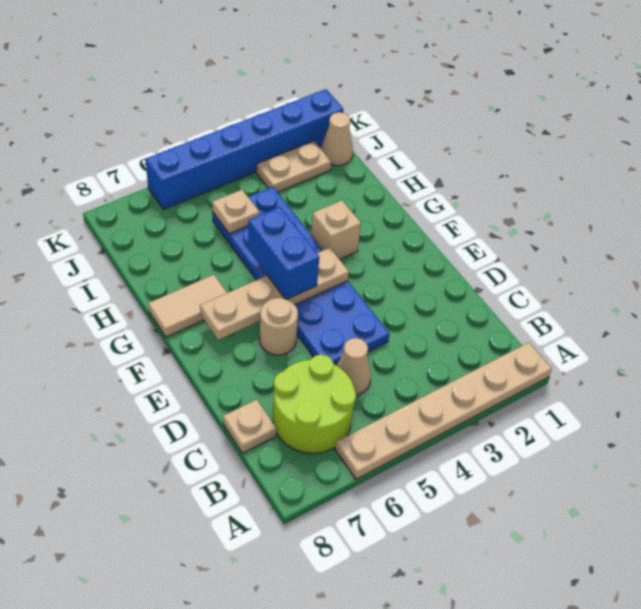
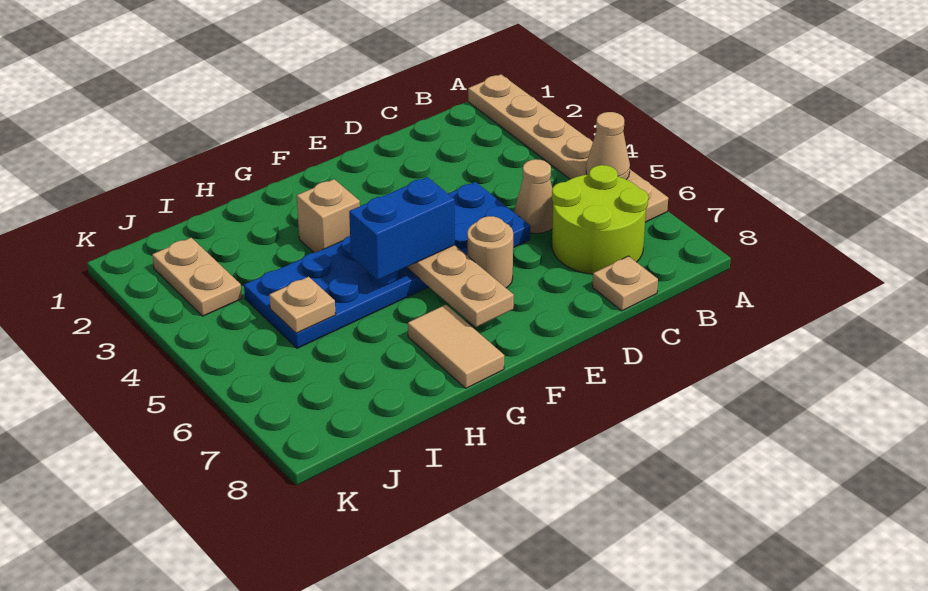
tan cone J1 level 1 -> tan cone A5 level 2
blue brick K1:K6 level 1 -> none

